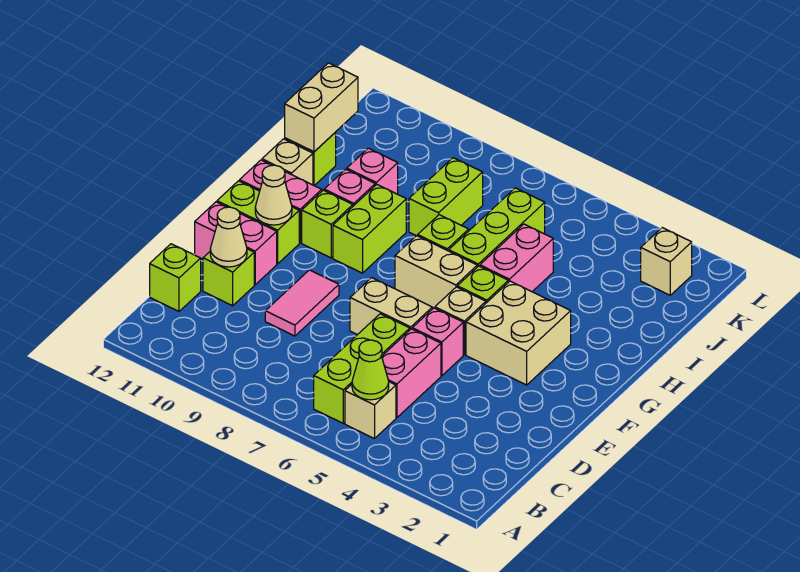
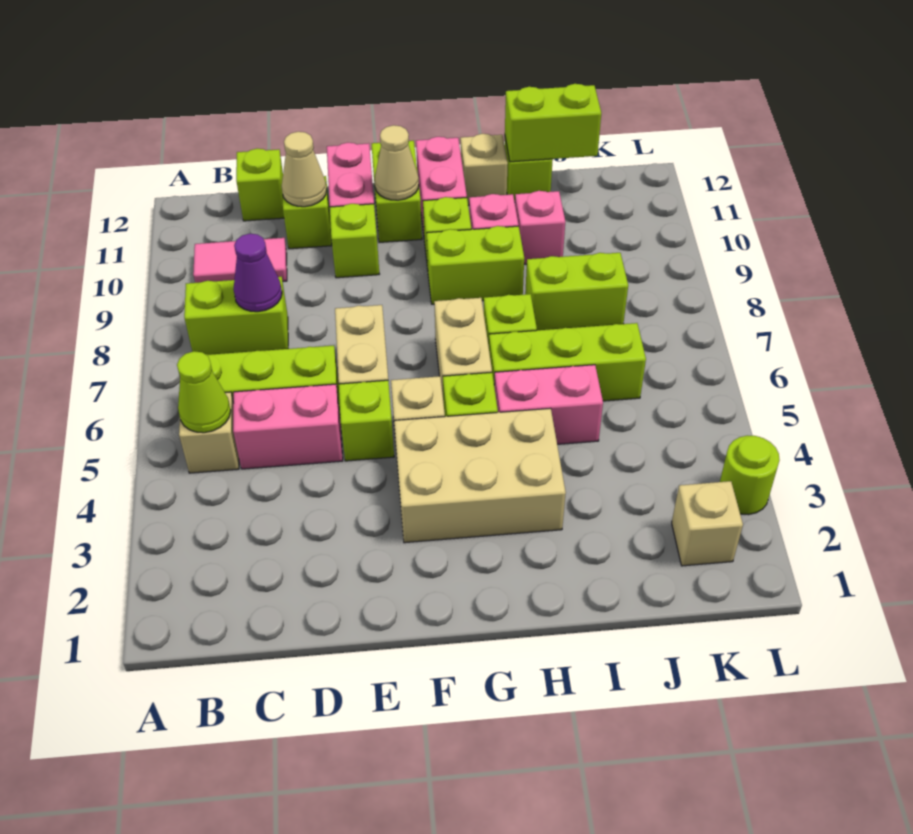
none -> lime brick B8:C8 level 1
none -> purple cone C8 level 2
pink tile D9:E9 level 1 -> pink tile B10:C10 level 1
pink brick E5 level 1 -> lime brick E5 level 1
none -> lime brick E10 level 1
tan brick F3:G4 level 1 -> tan brick F3:H4 level 1
tan brick I12:J12 level 2 -> lime brick I12:J12 level 2
none -> lime round brick L3 level 1

